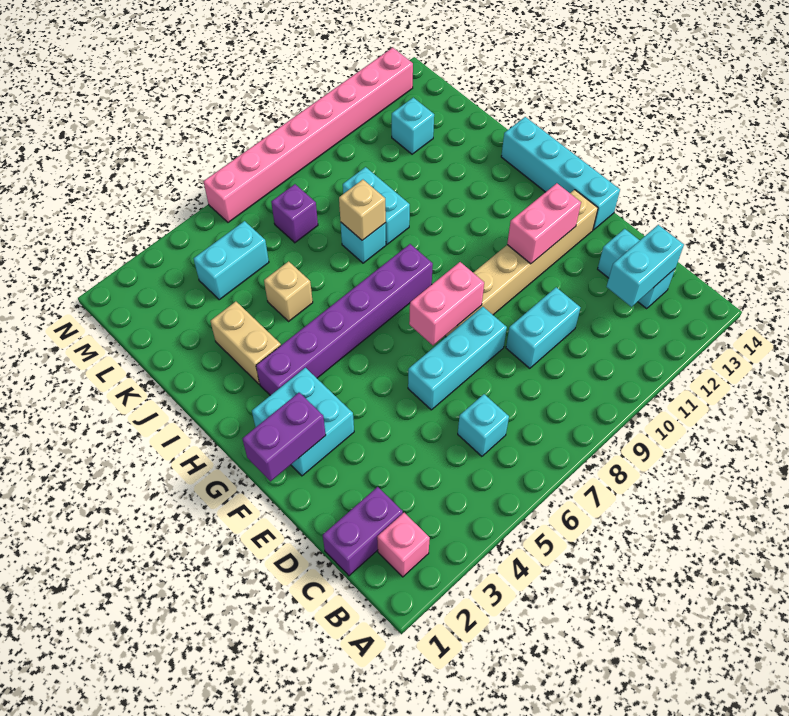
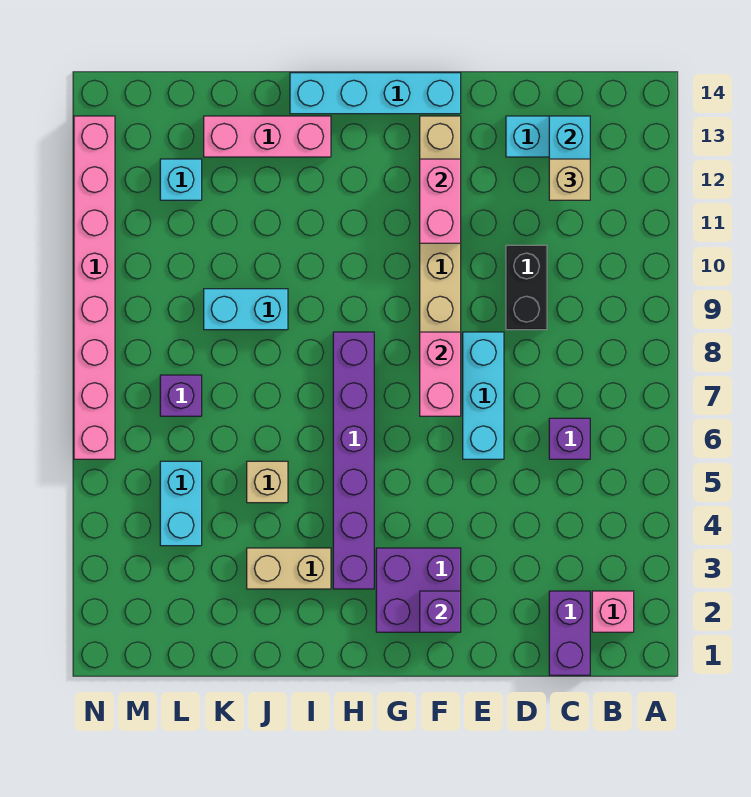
cyan brick C6 level 1 -> purple brick C6 level 1
cyan brick D9:D10 level 1 -> black brick D9:D10 level 1
purple brick F1:F2 level 2 -> purple brick F2 level 2
cyan brick F2:G3 level 1 -> purple brick F2:G3 level 1
none -> pink brick I13:K13 level 1
cyan brick J8 level 1 -> none
tan brick J8 level 2 -> tan brick C12 level 3

